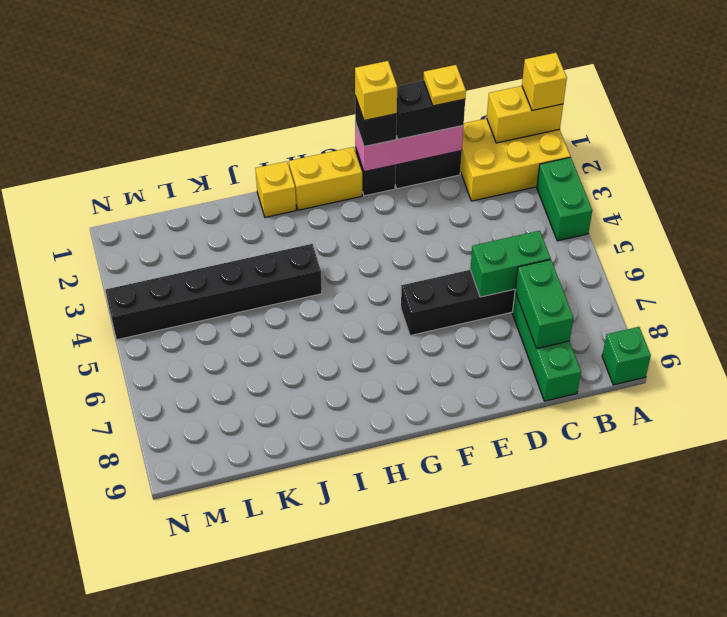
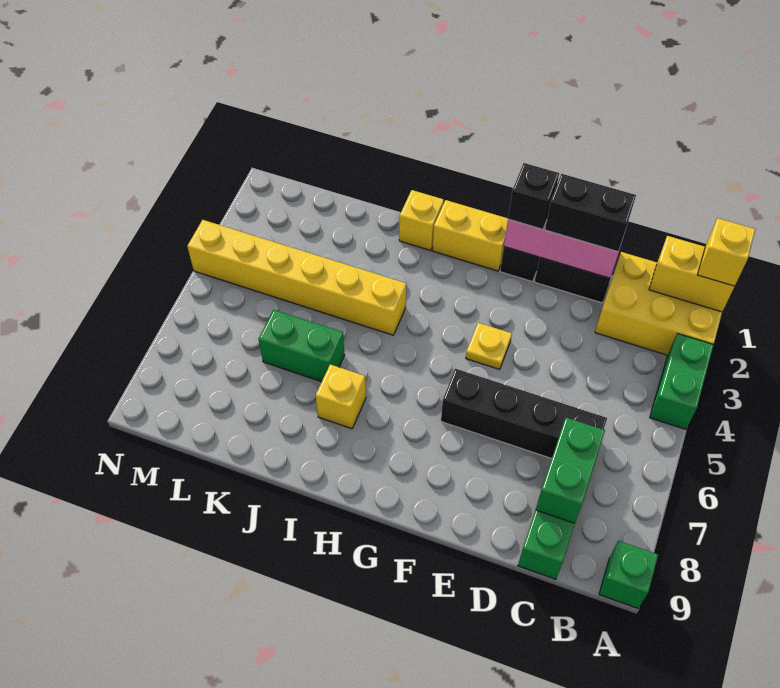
green brick C6:D6 level 2 -> green brick J6:K6 level 1
yellow plate D1 level 4 -> yellow plate F4 level 1
yellow brick F1 level 4 -> yellow brick I7 level 1
black brick I4:N4 level 1 -> yellow brick I4:N4 level 1

